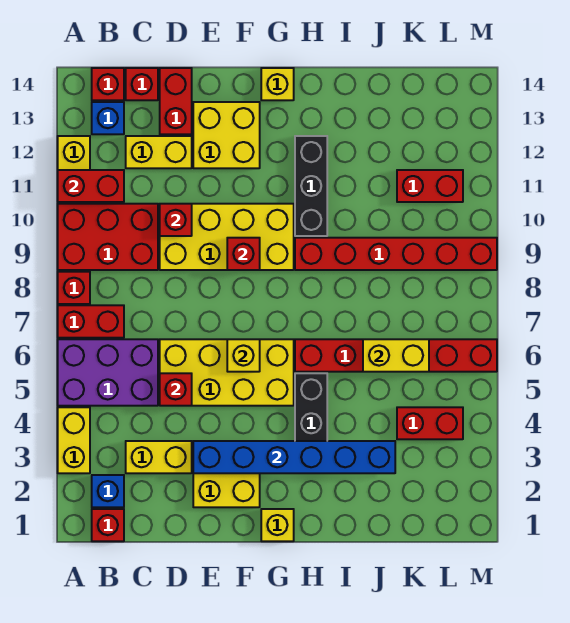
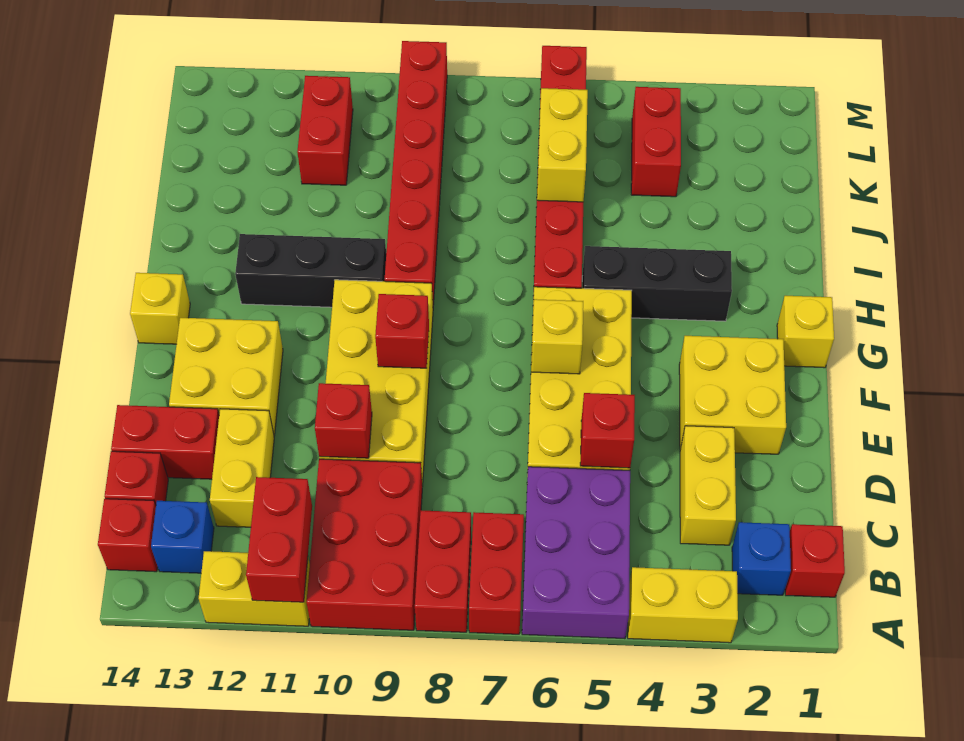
red brick A8 level 1 -> red brick A8:B8 level 1
blue brick E3:J3 level 2 -> none

